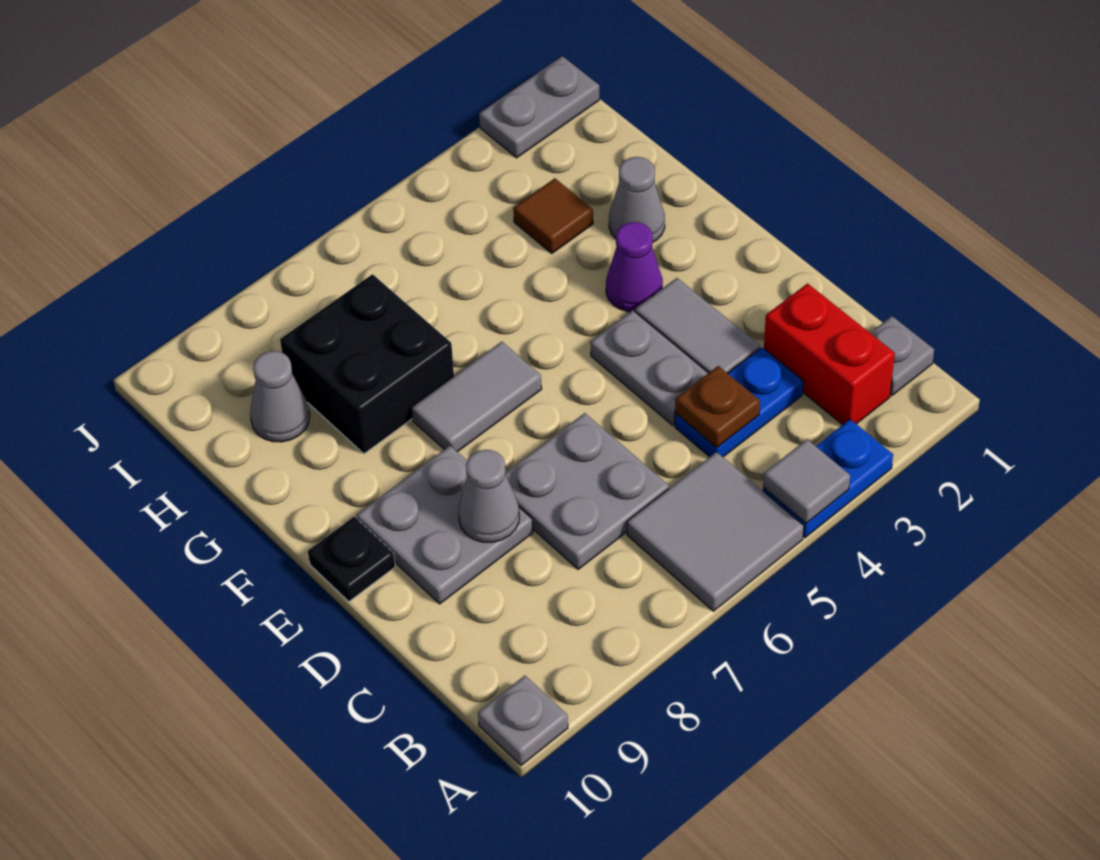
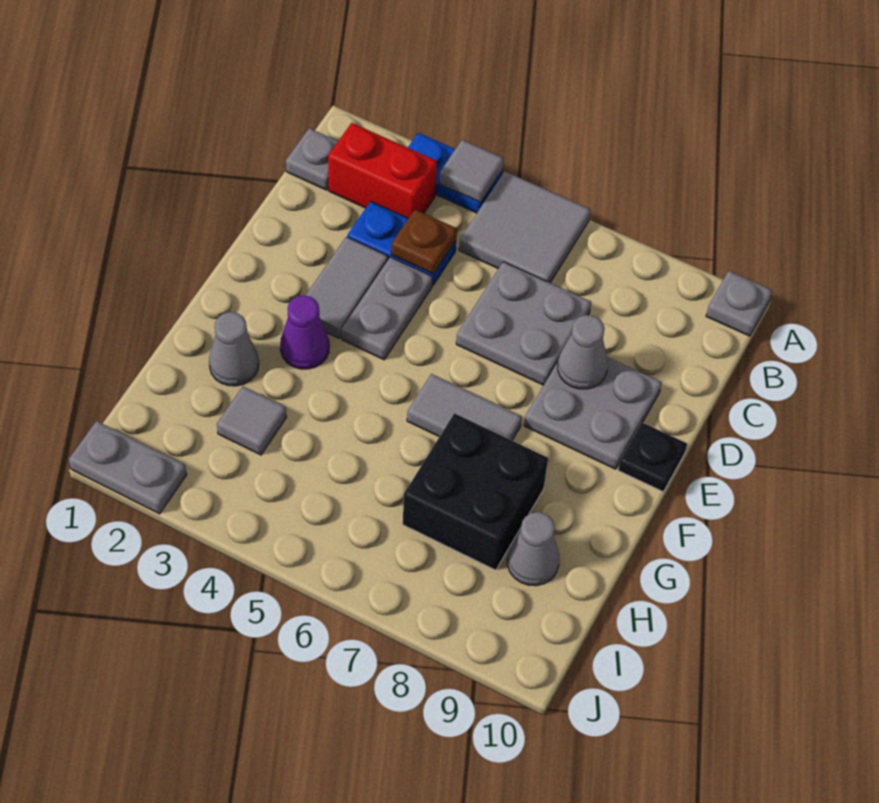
red brick B2:C2 level 1 -> red brick B2:B3 level 1
brown tile H3 level 1 -> grey tile H3 level 1

